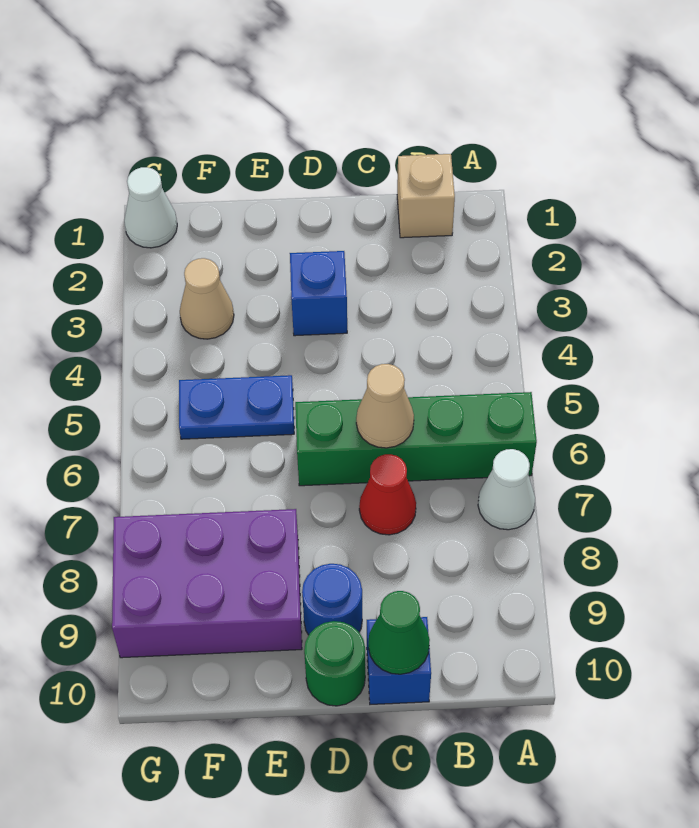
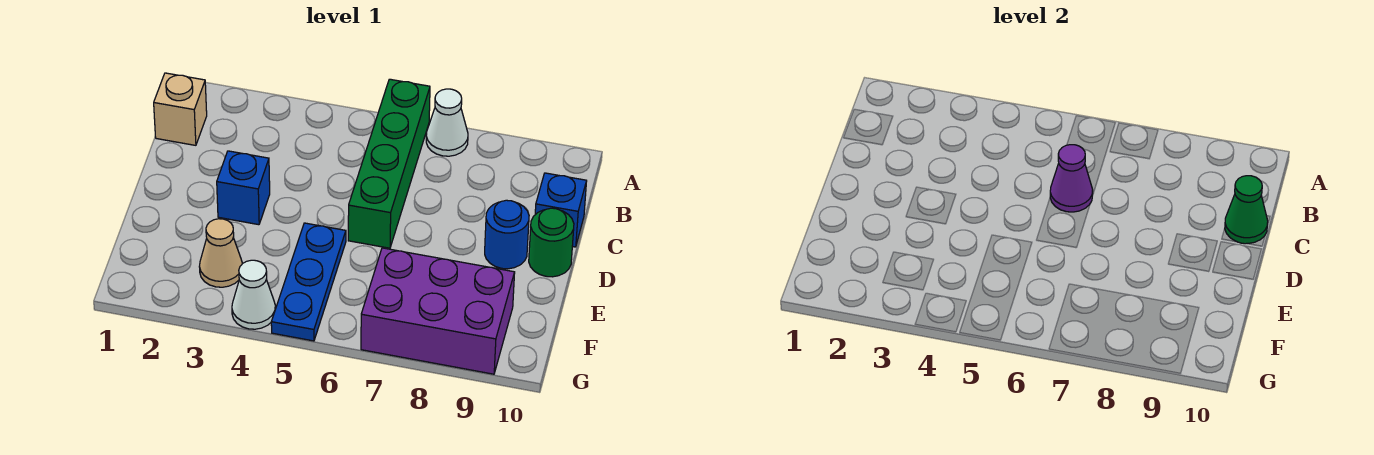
tan cone C6 level 2 -> purple cone C6 level 2
red cone C7 level 1 -> none
blue plate E5:F5 level 1 -> blue plate E5:G5 level 1
purple brick E8:G9 level 1 -> purple brick F7:G9 level 1
white cone G1 level 1 -> white cone G4 level 1

